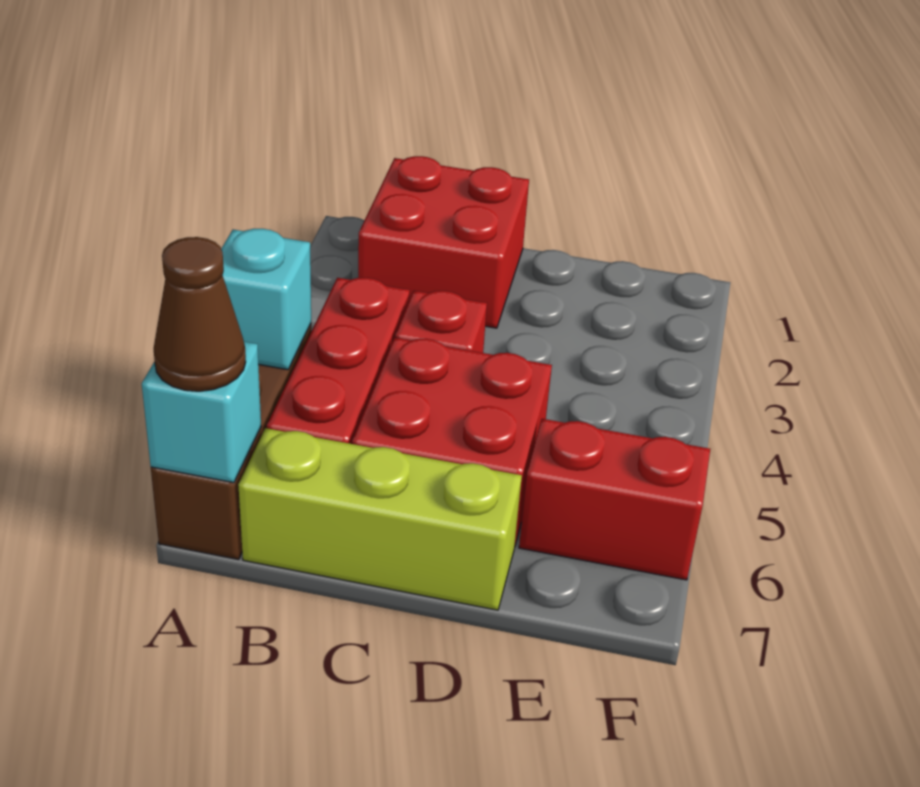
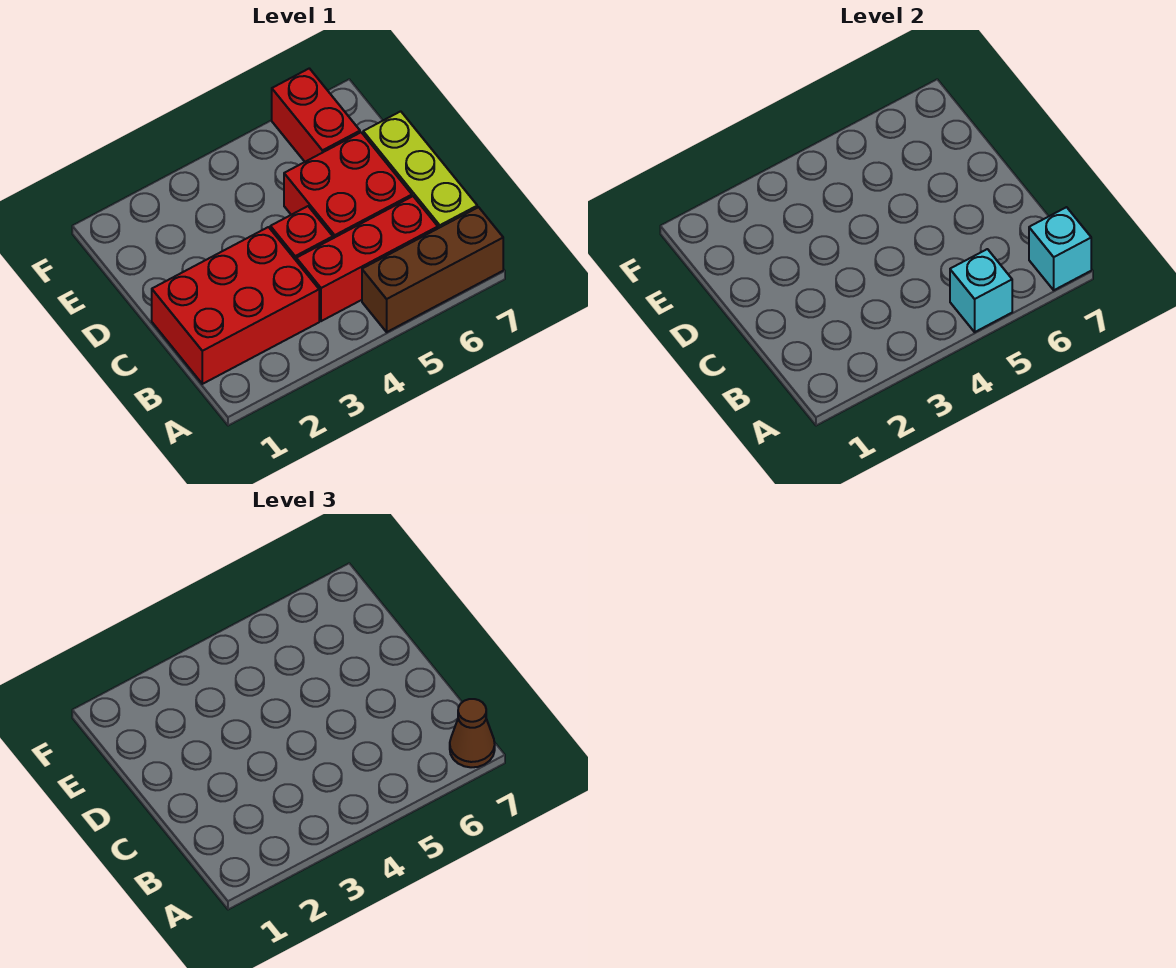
red brick B1:C2 level 1 -> red brick B1:C3 level 1

